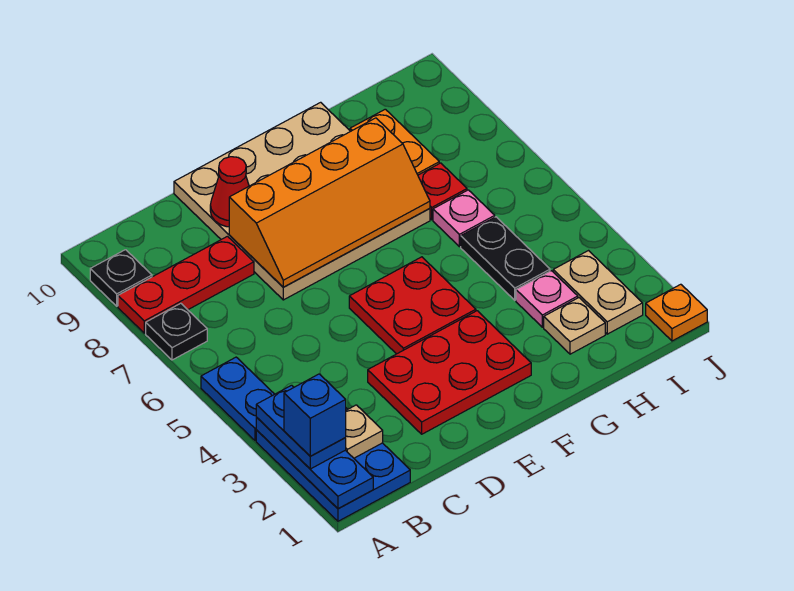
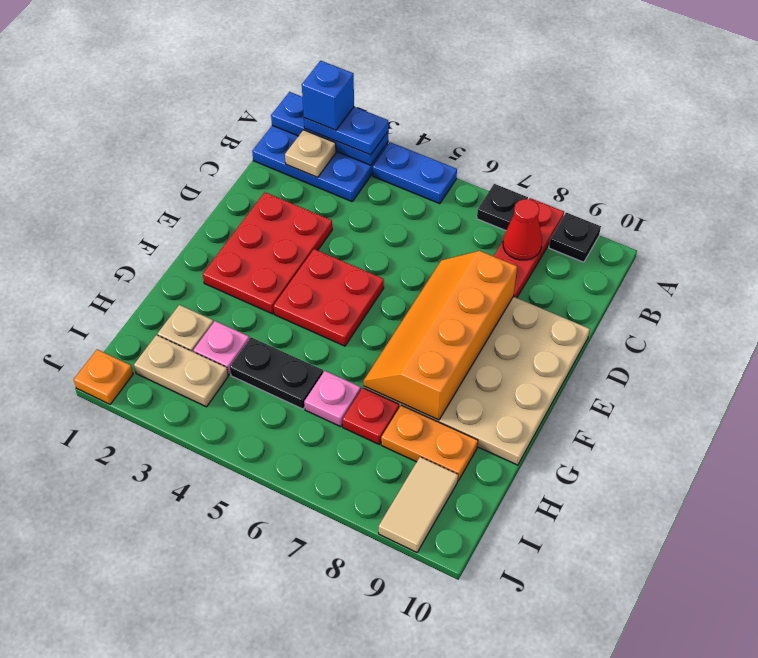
red cone D9 level 2 -> red cone B8 level 2
none -> tan tile I9:J9 level 1

